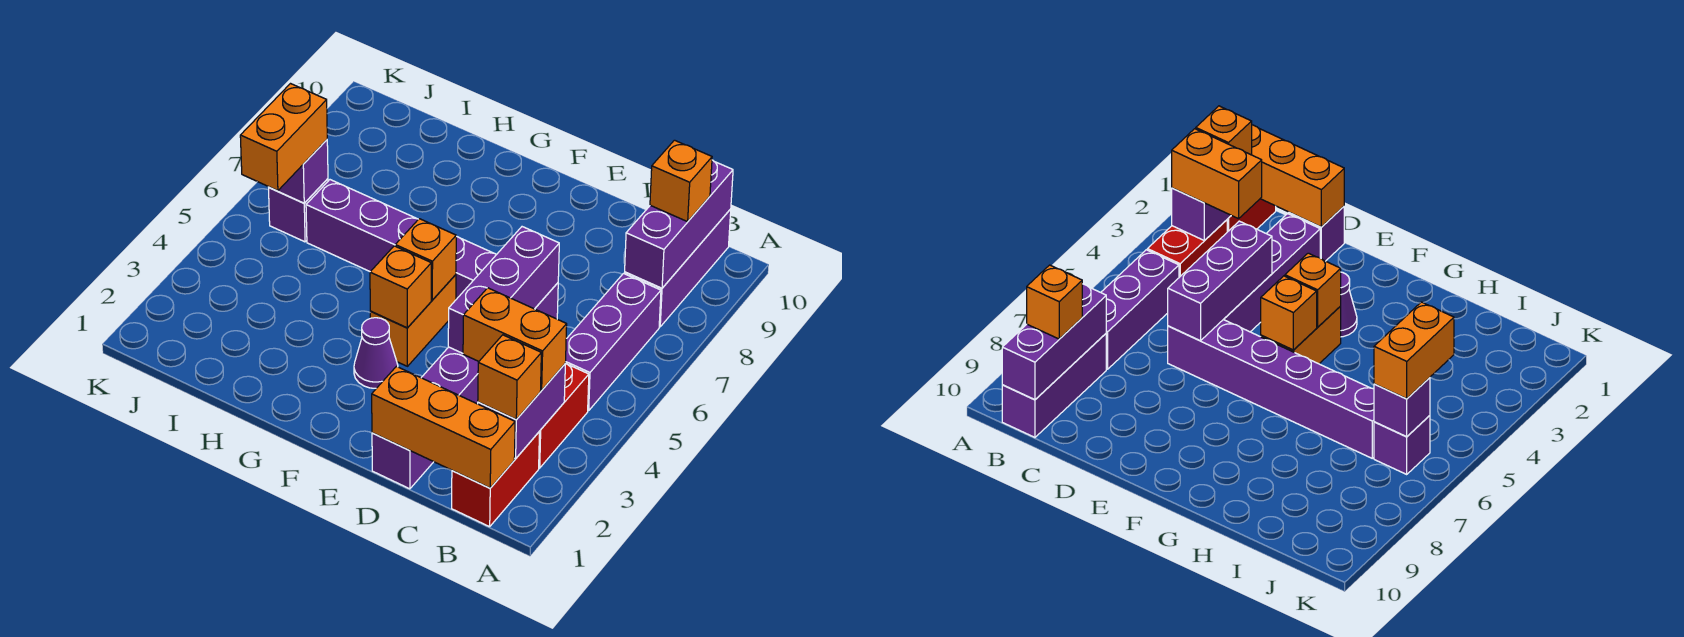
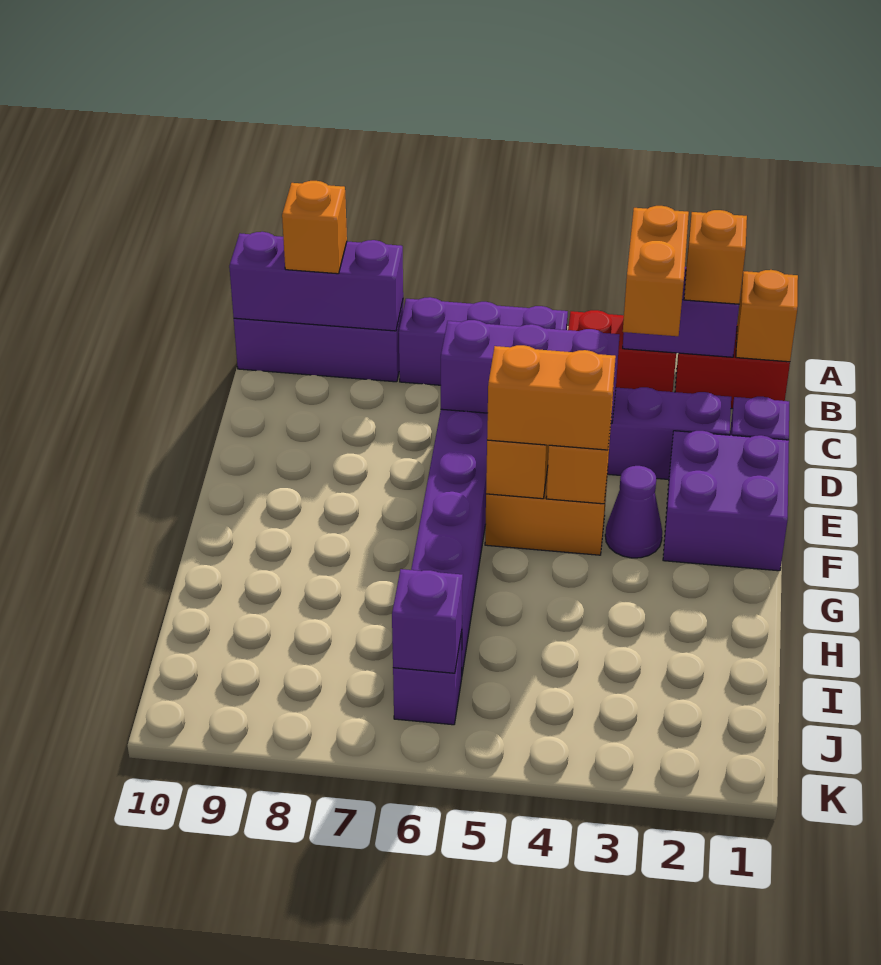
orange brick B1:D1 level 2 -> orange brick B1 level 2
none -> purple brick E1:F2 level 1
orange brick J5:J6 level 3 -> orange brick F4:F5 level 3

